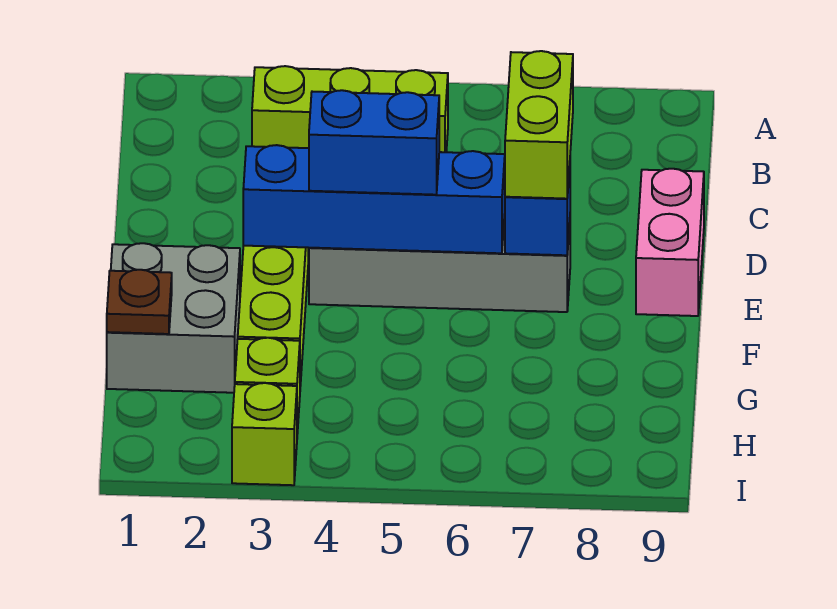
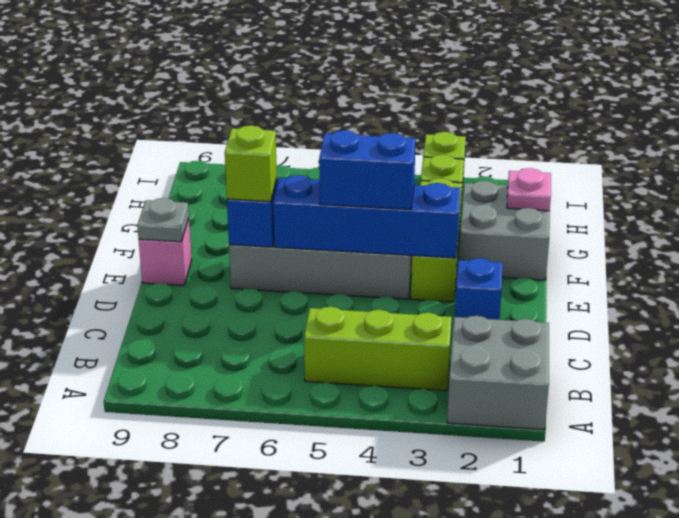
none -> grey brick A1:B2 level 1
none -> blue brick D2 level 1
lime brick D7:E7 level 3 -> lime brick E7 level 3
pink brick D9:E9 level 1 -> pink brick E9 level 1
none -> grey plate E9 level 2
brown plate G1 level 2 -> pink plate G1 level 2

